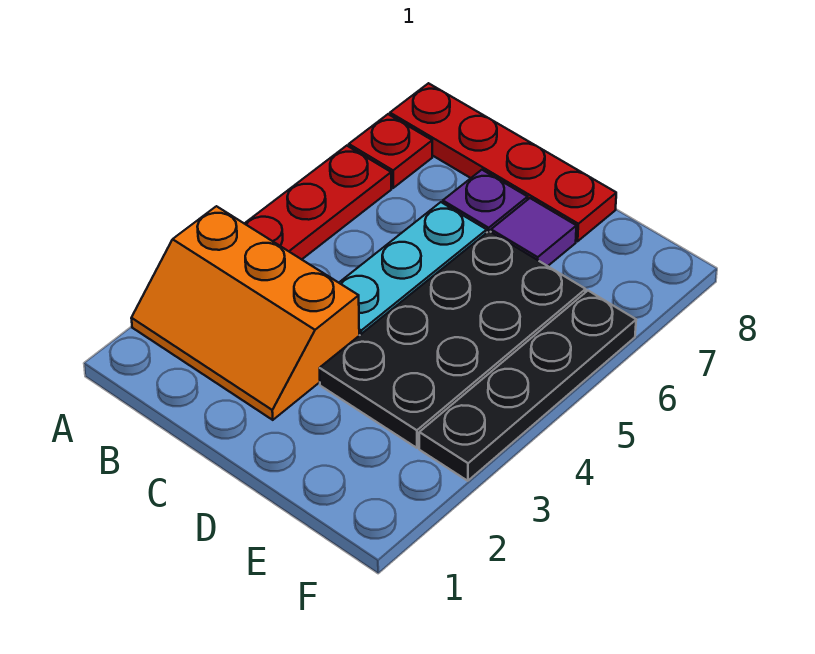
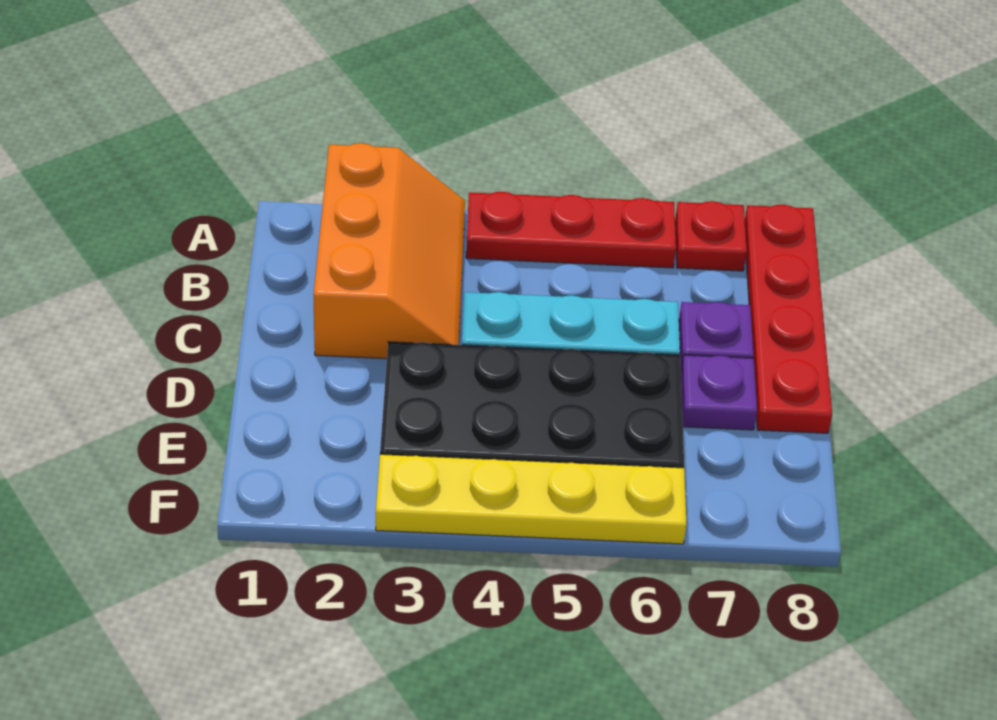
orange slope A2:C3 level 1 top 3 -> orange slope A2:C3 level 1 top 2
purple tile D7 level 1 -> purple plate D7 level 1
black plate F3:F6 level 1 -> yellow plate F3:F6 level 1

